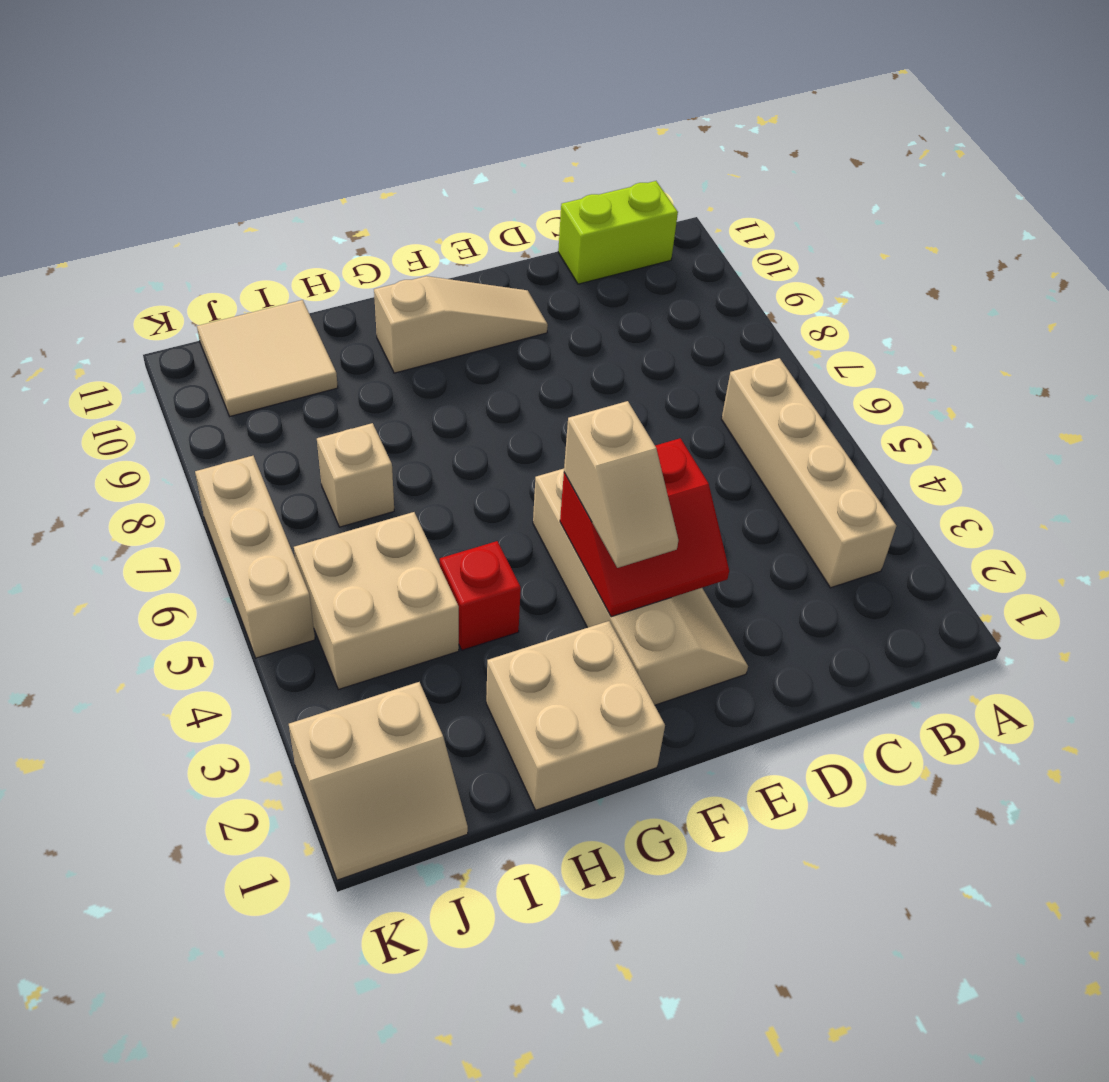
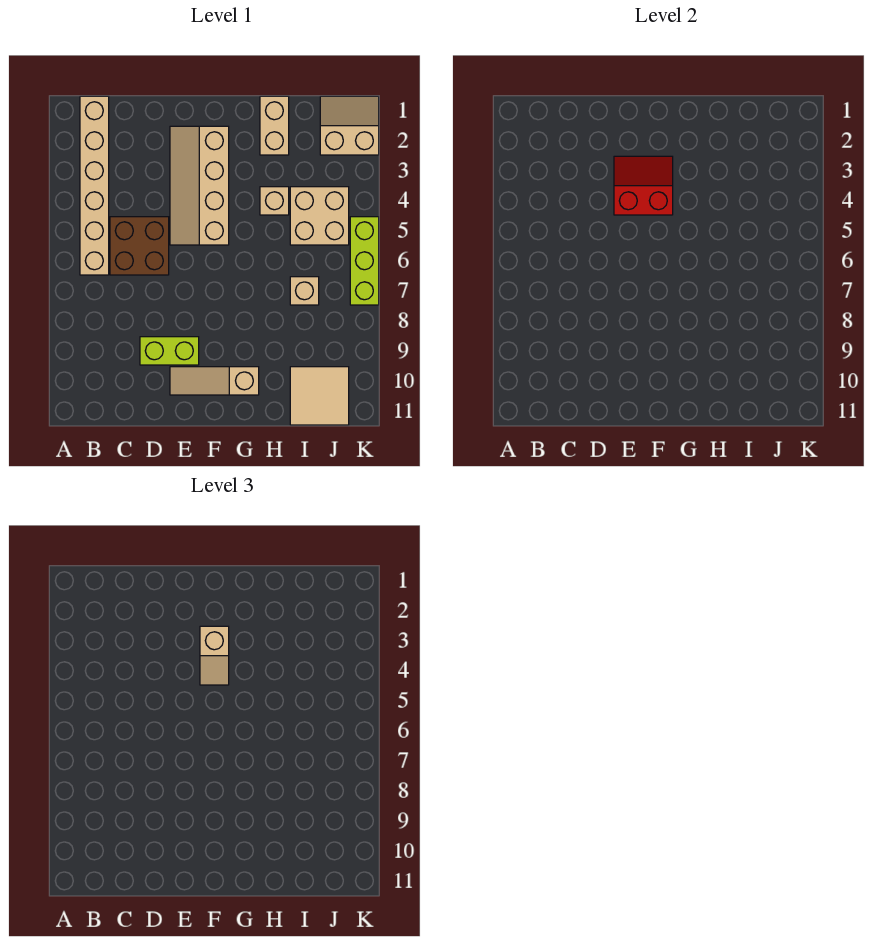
tan brick B3:B6 level 1 -> tan brick B1:B6 level 1
lime brick B11:C11 level 1 -> lime brick D9:E9 level 1
none -> brown brick C5:D6 level 1
tan slope F3:F4 level 3 top 4 -> tan slope F3:F4 level 3 top 3
tan brick G1:H2 level 1 -> tan brick H1:H2 level 1
red brick H4 level 1 -> tan brick H4 level 1
tan brick K5:K7 level 1 -> lime brick K5:K7 level 1

